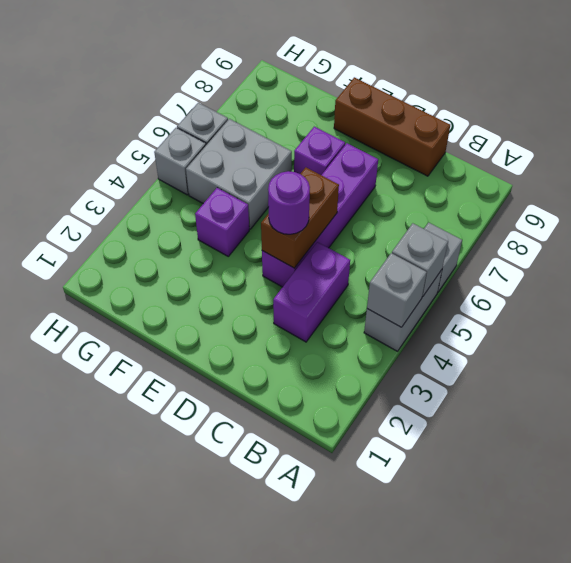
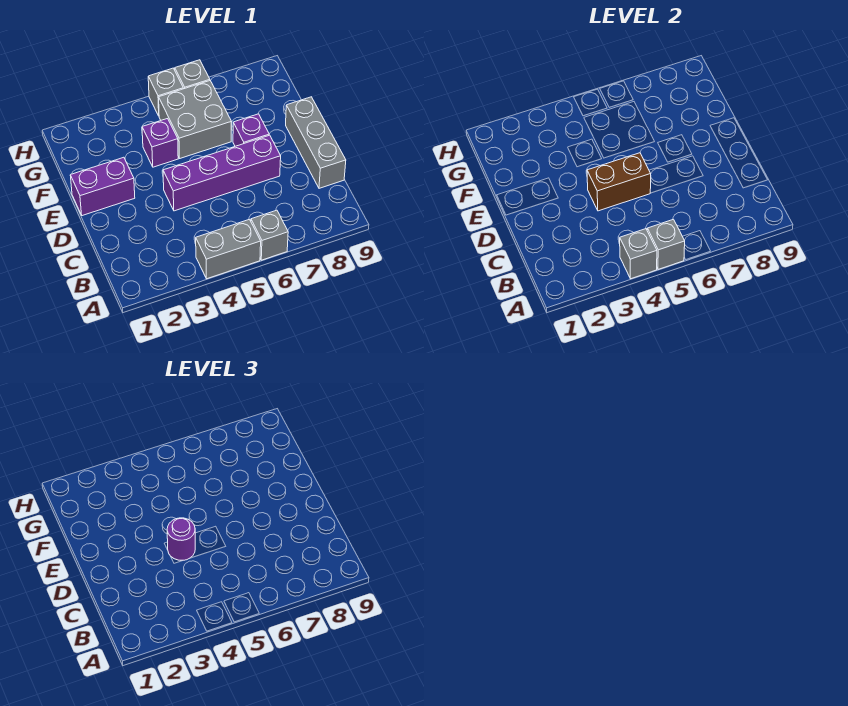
purple brick C3:C4 level 1 -> purple brick E1:E2 level 1
brown brick C9:E9 level 1 -> grey brick C9:E9 level 1

